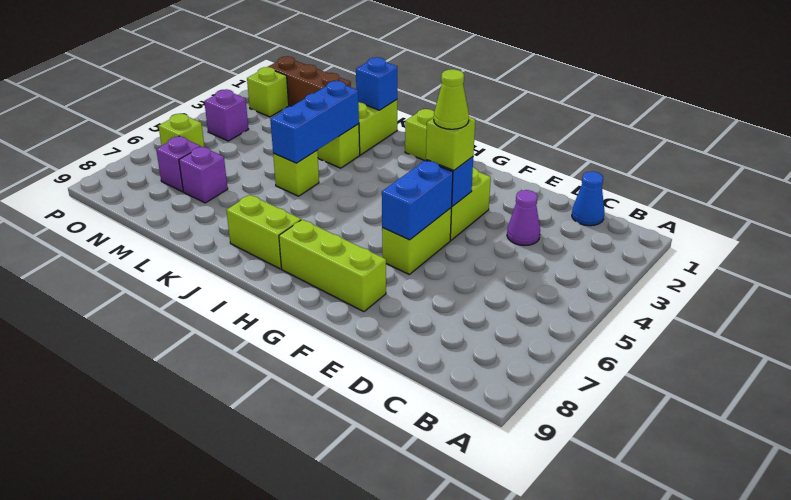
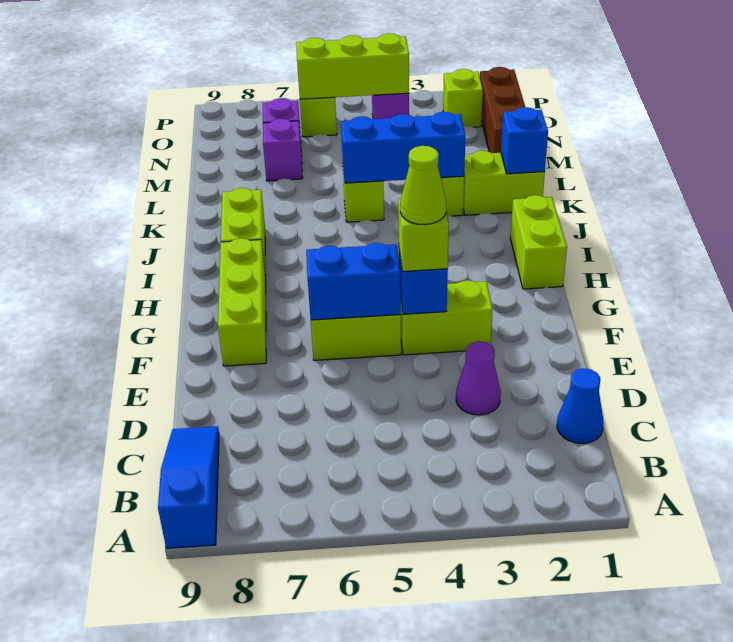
none -> blue slope A9:C9 level 1 top A
none -> lime brick O4:O6 level 2

